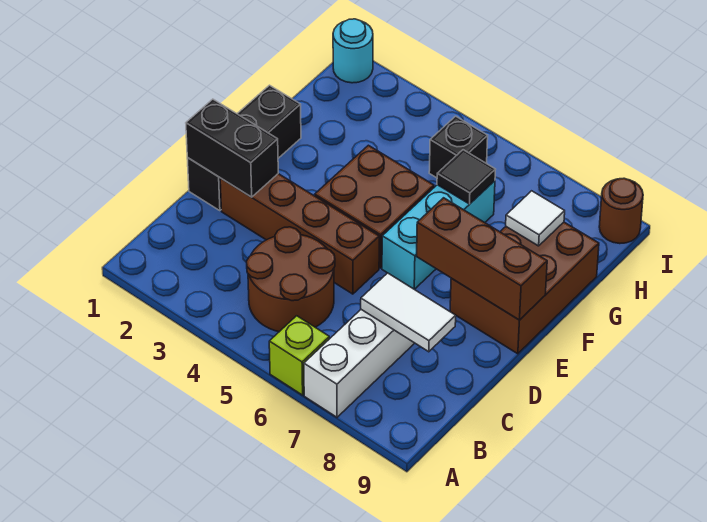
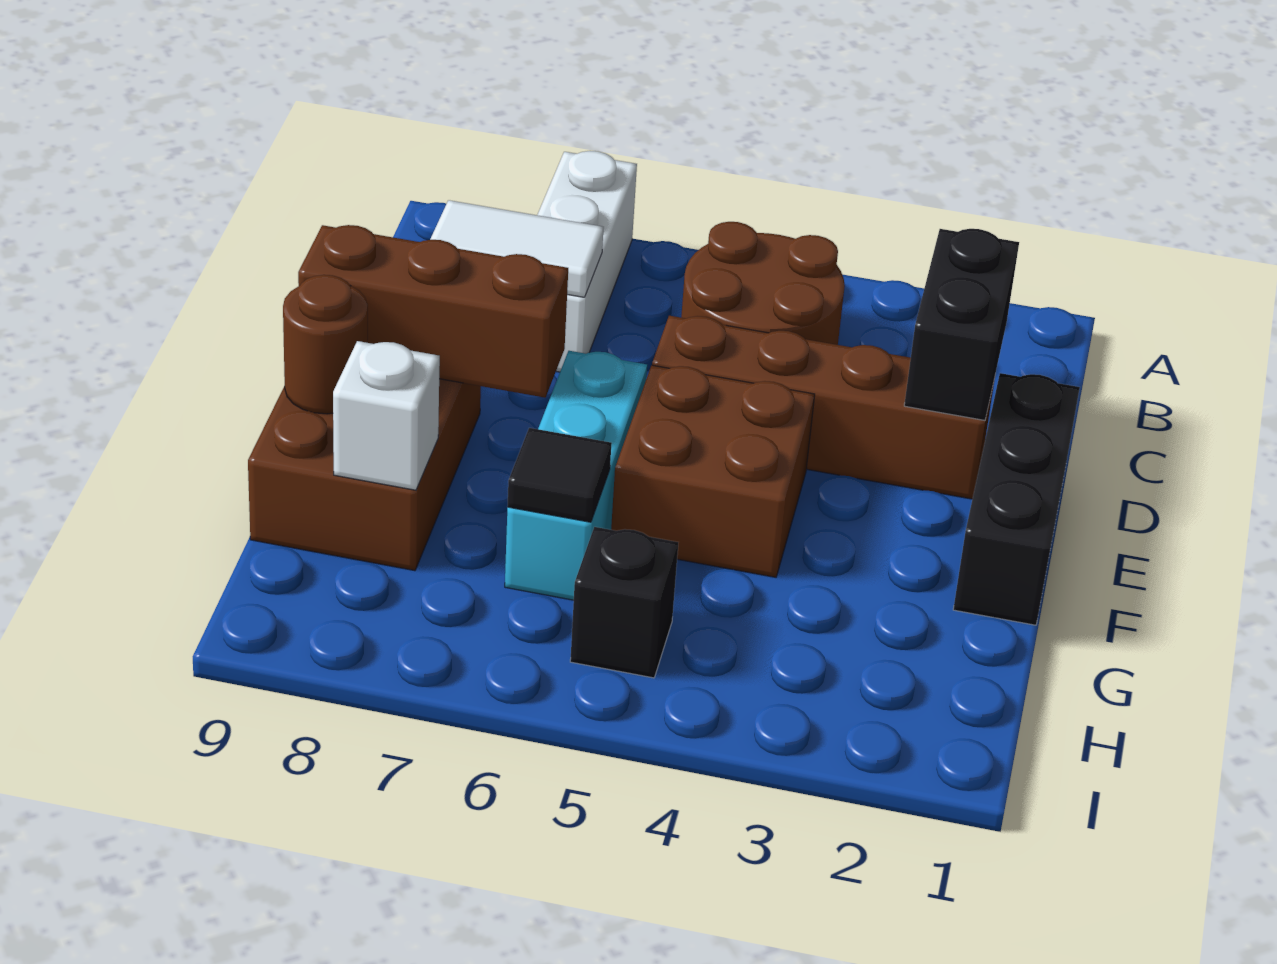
lime brick A6 level 1 -> none
black brick D1:D2 level 2 -> black brick C2:D2 level 2
white tile G8 level 2 -> white brick G8 level 2
cyan round brick I1 level 1 -> none
brown round brick I9 level 1 -> brown round brick F9 level 2

